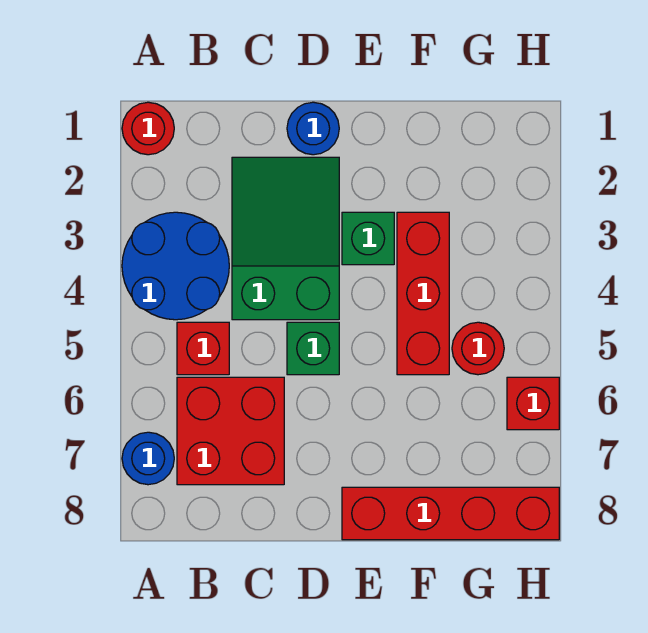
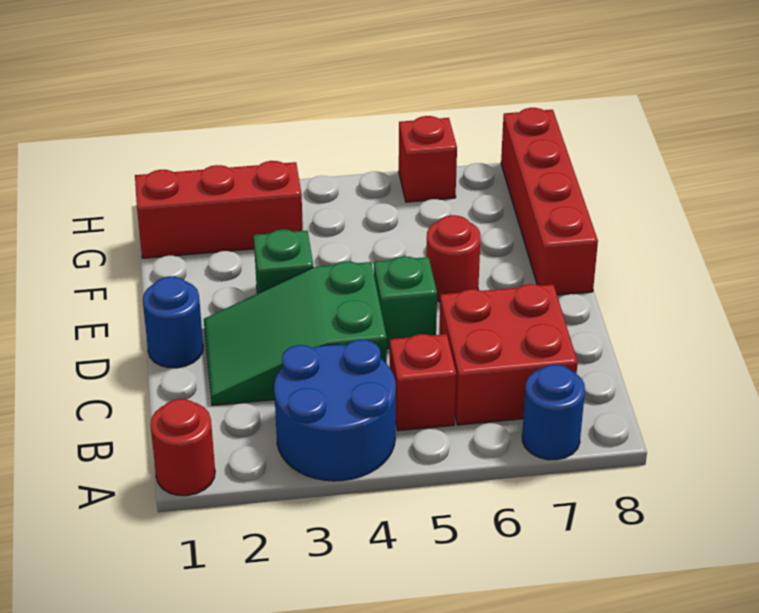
red brick F3:F5 level 1 -> red brick G1:G3 level 1
red round brick G5 level 1 -> red round brick E6 level 1

